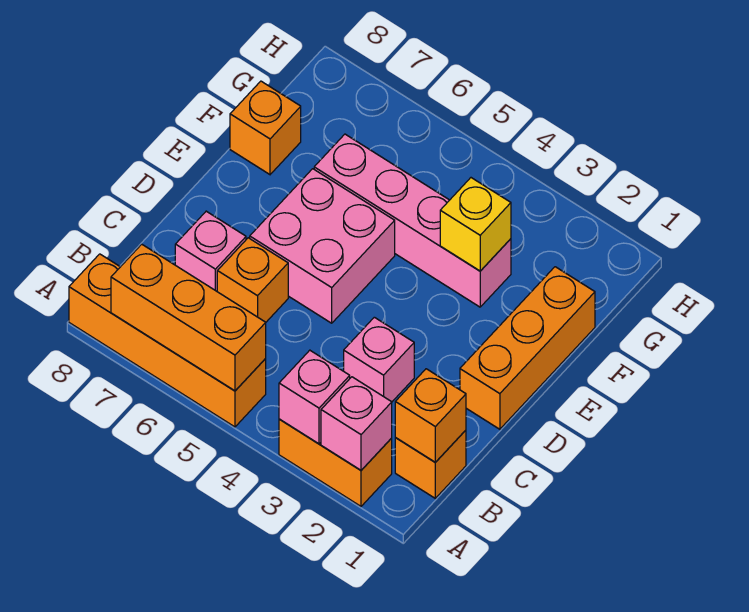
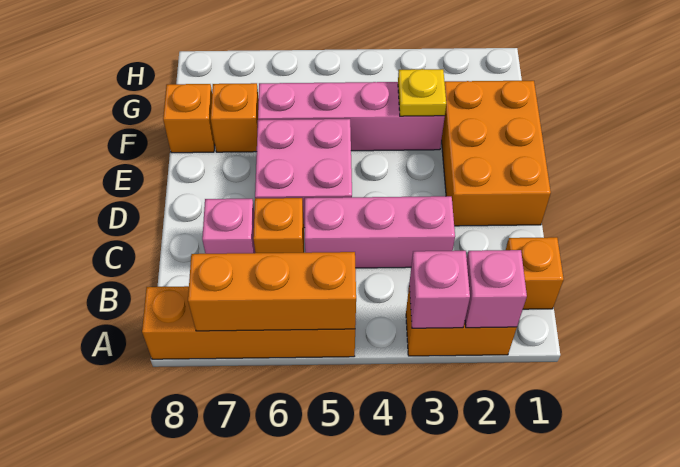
orange brick B1 level 2 -> orange brick F7 level 1
pink brick C3 level 1 -> pink brick C3:C5 level 1
orange brick D1:F1 level 1 -> orange brick D1:F2 level 1
yellow brick F3 level 2 -> yellow plate F3 level 2

